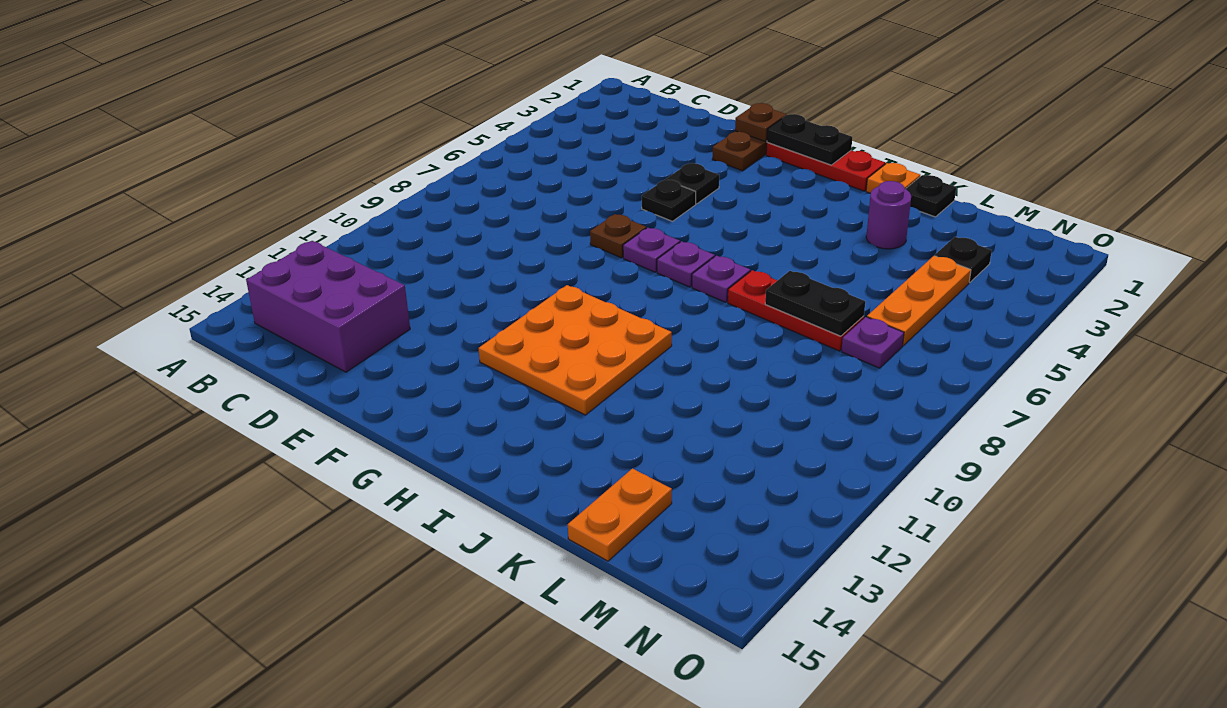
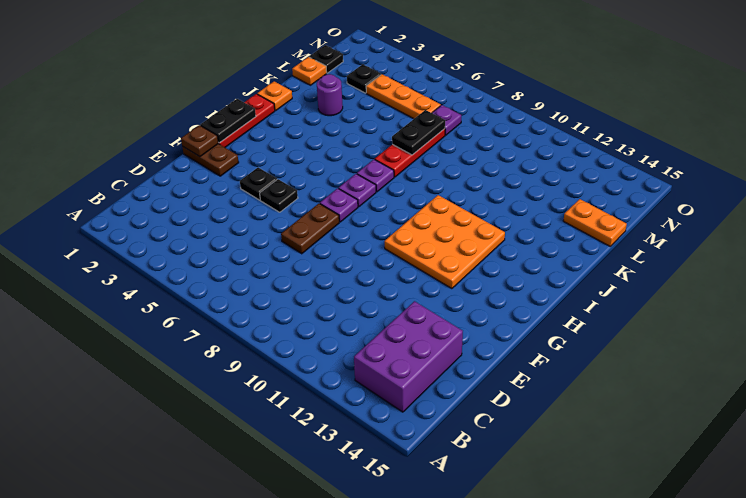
brown plate F7 level 1 -> brown plate E7:F7 level 1
black plate K1 level 1 -> black plate M1 level 1
none -> orange plate L1 level 1

